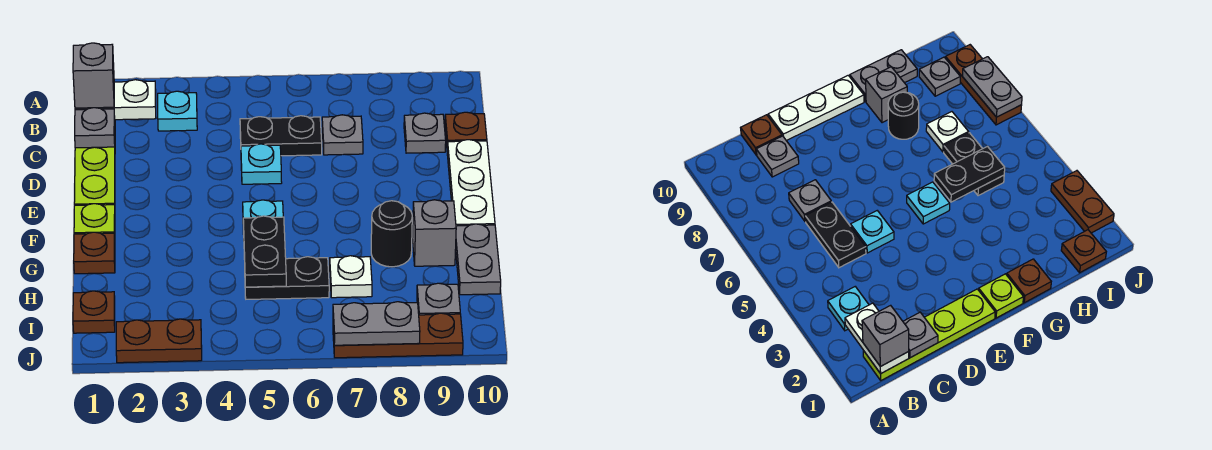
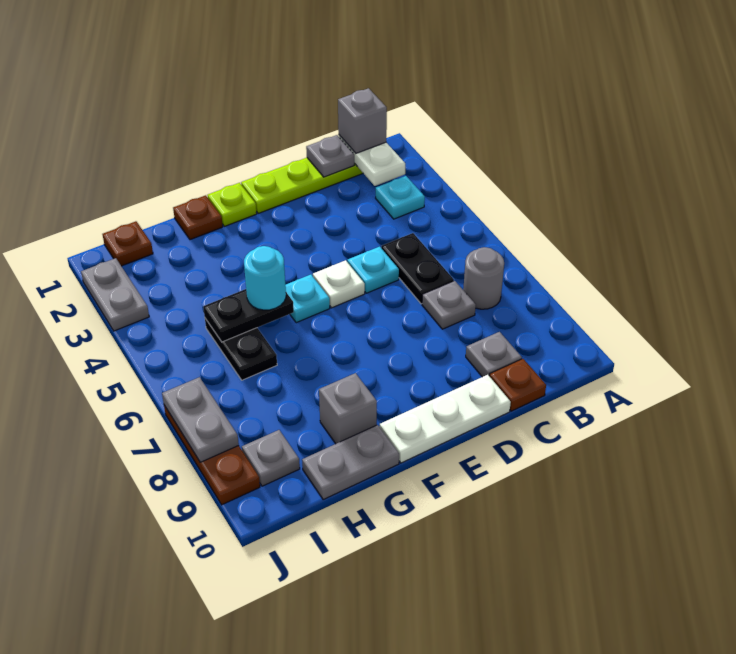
none -> grey round brick B7 level 1
none -> cyan round brick G5 level 3
black round brick G8 level 1 -> none
white plate H7 level 1 -> white plate E5 level 1
brown plate J2:J3 level 1 -> grey plate J2:J3 level 1

